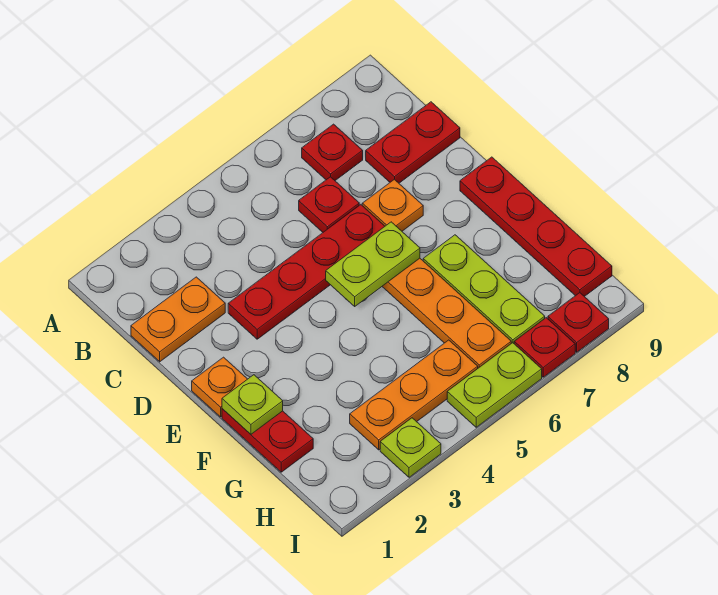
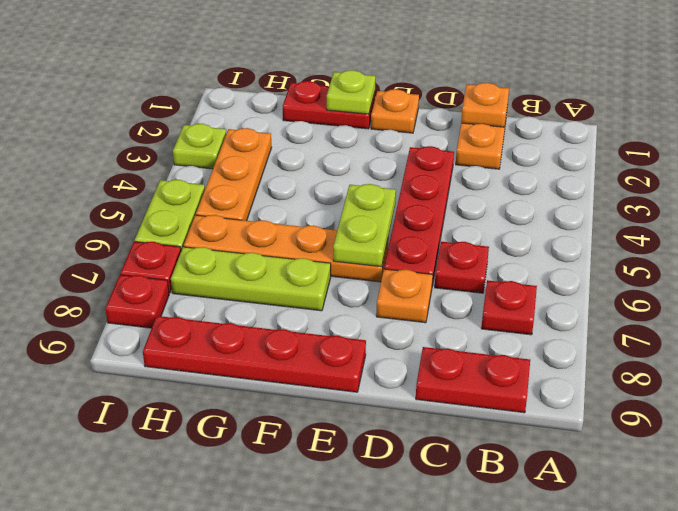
none -> orange plate C1 level 2
red plate C8:C9 level 1 -> red plate B9:C9 level 1

